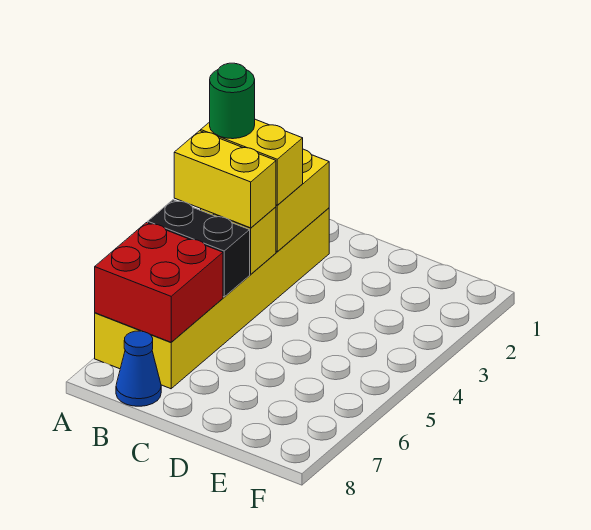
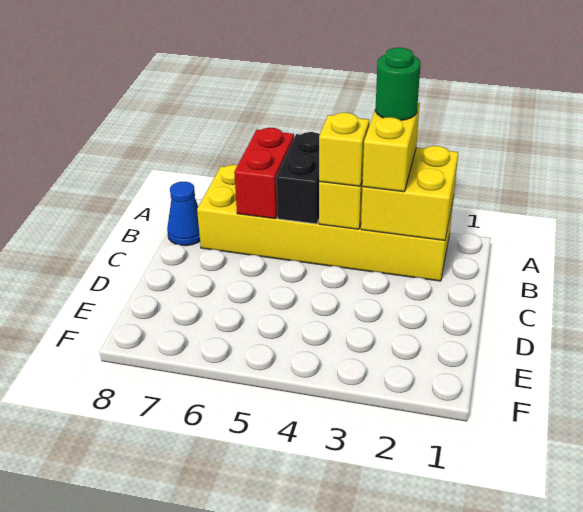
yellow brick A4:B4 level 3 -> yellow brick B4 level 3
red brick A6:B7 level 2 -> red brick A6:B6 level 2

